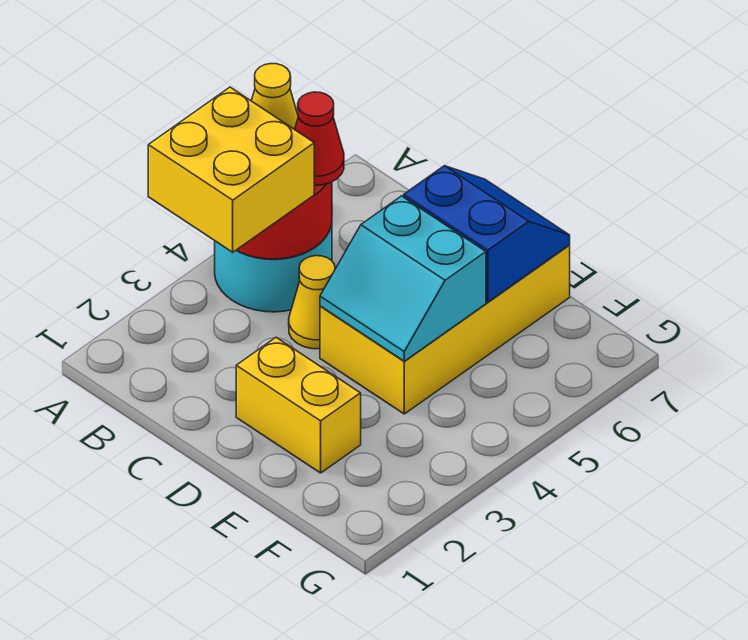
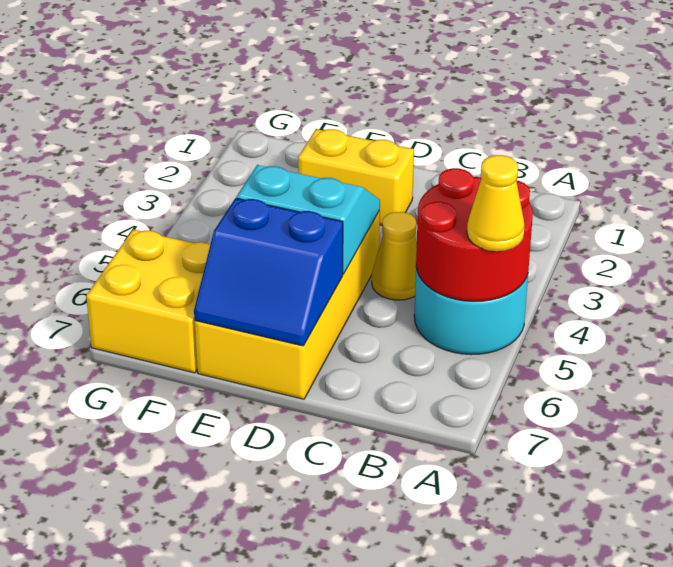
yellow brick A3:B4 level 3 -> yellow brick F6:G7 level 1
red cone B5 level 3 -> none

